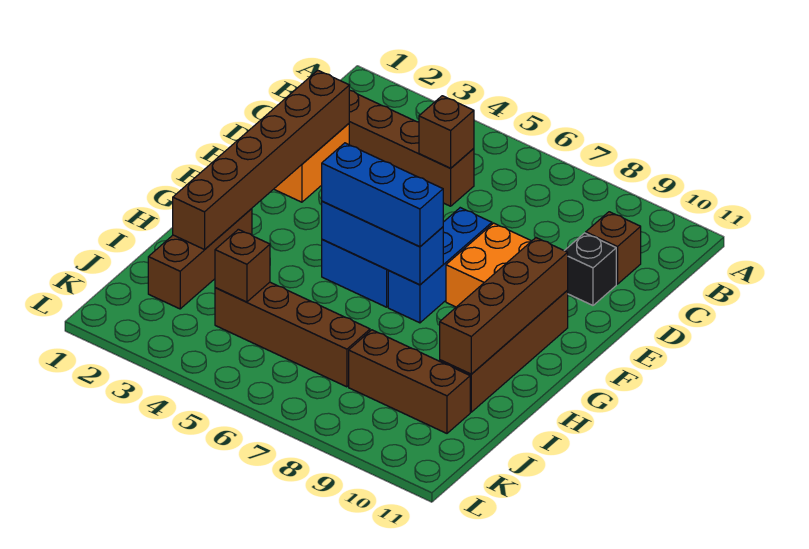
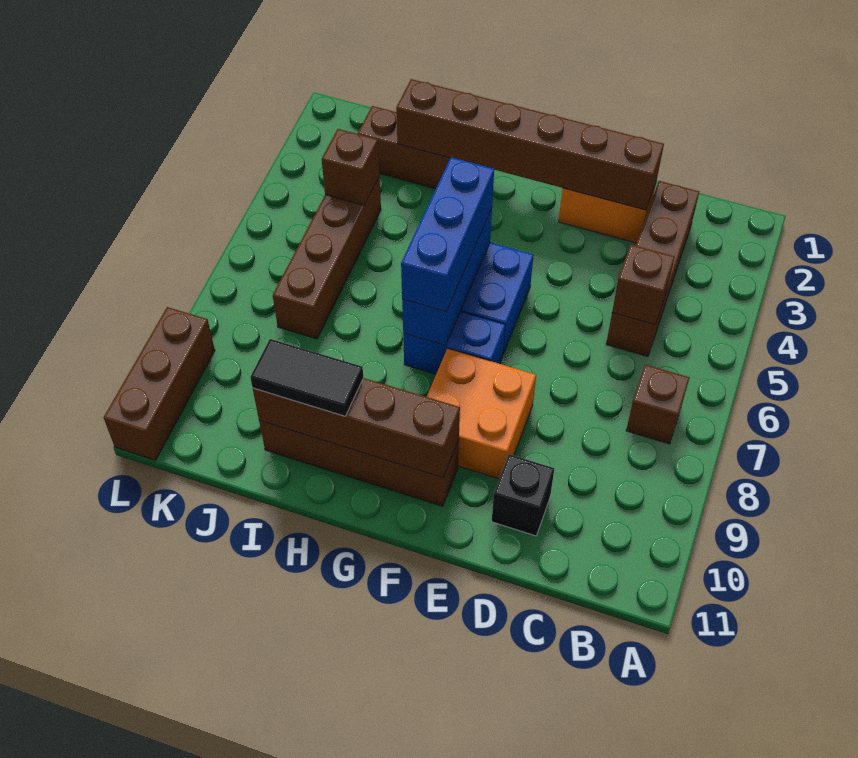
brown brick C10 level 1 -> brown brick B7 level 1
blue brick E7:G7 level 1 -> blue brick F7:G7 level 1
none -> black tile H10:I10 level 3
brown brick J8:J10 level 1 -> brown brick L9:L11 level 1

